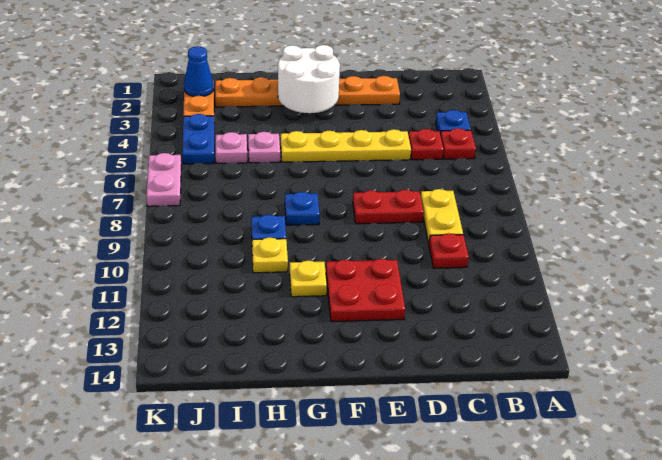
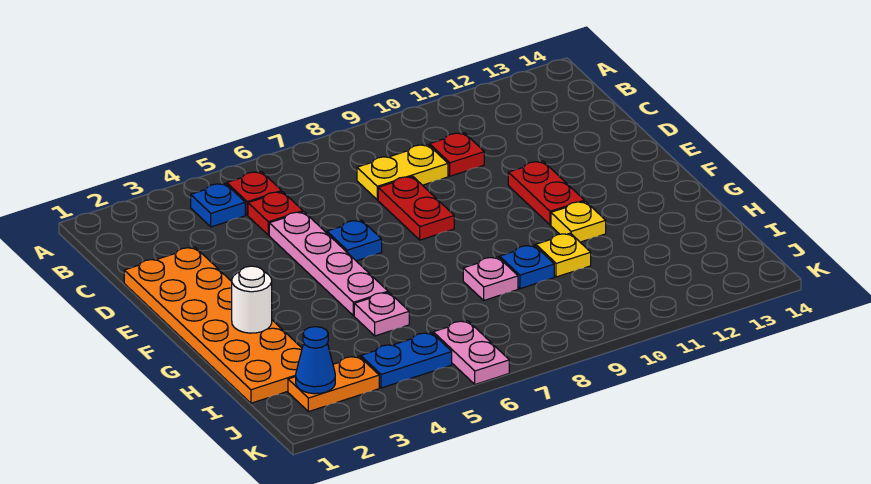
orange plate D2:I2 level 1 -> orange plate D1:I2 level 1
yellow plate D5:G5 level 1 -> pink plate D5:G5 level 1
red plate E11:F12 level 1 -> red plate E11:F11 level 1
white round brick F2:G3 level 2 -> white round brick G2 level 2
blue plate G8 level 1 -> blue plate E6 level 1
pink plate I5 level 1 -> pink plate H8 level 1
pink plate K6:K7 level 1 -> pink plate J6:K6 level 1

